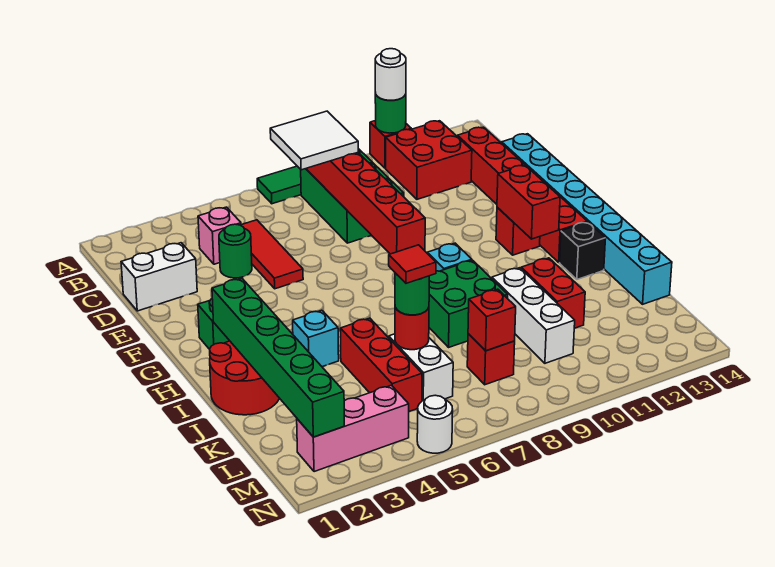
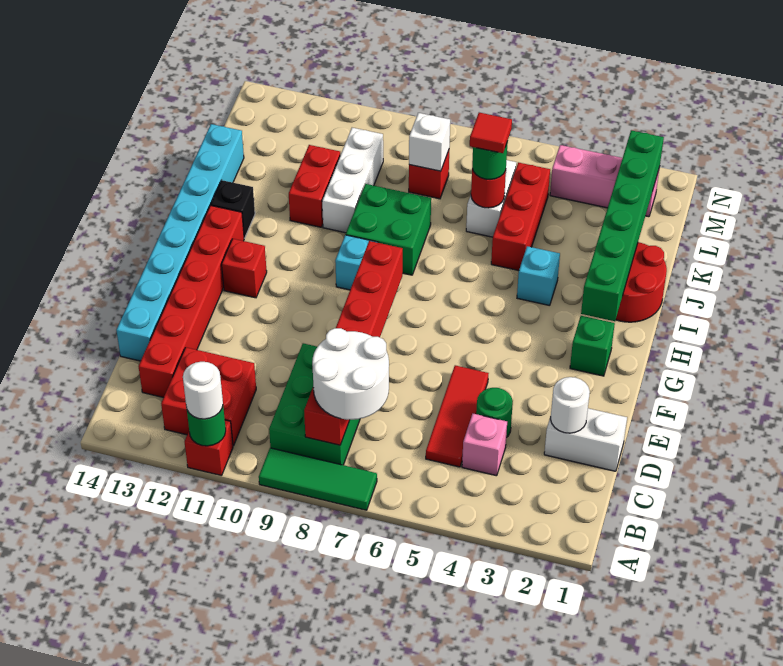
white tile B7:C8 level 3 -> white round brick B7:C8 level 3
red brick G12:H12 level 2 -> none
red brick L8 level 2 -> white brick L8 level 2
white round brick N5 level 1 -> white round brick D2 level 2

